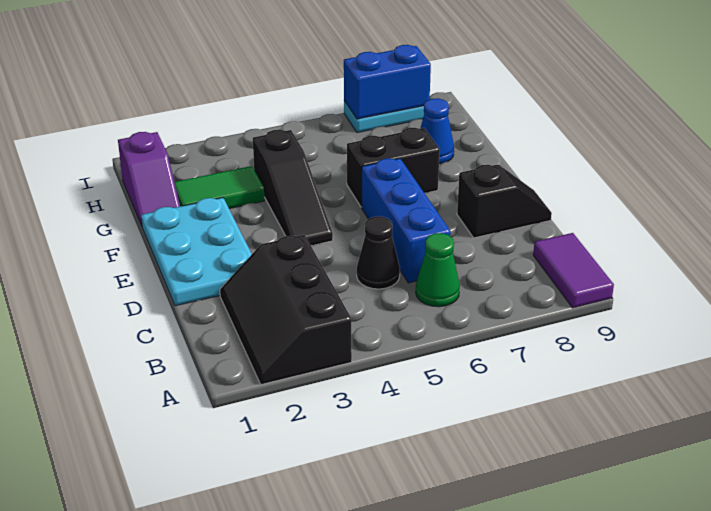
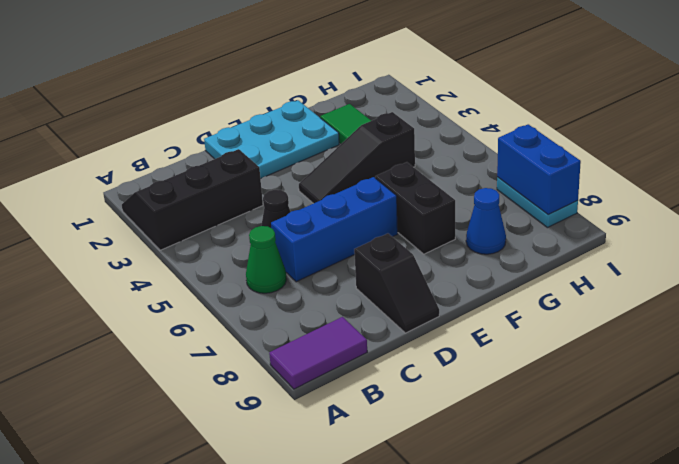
purple slope G1:H1 level 1 top H -> none

